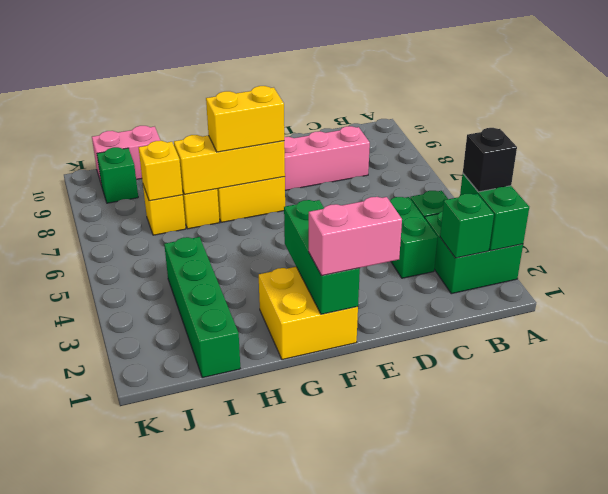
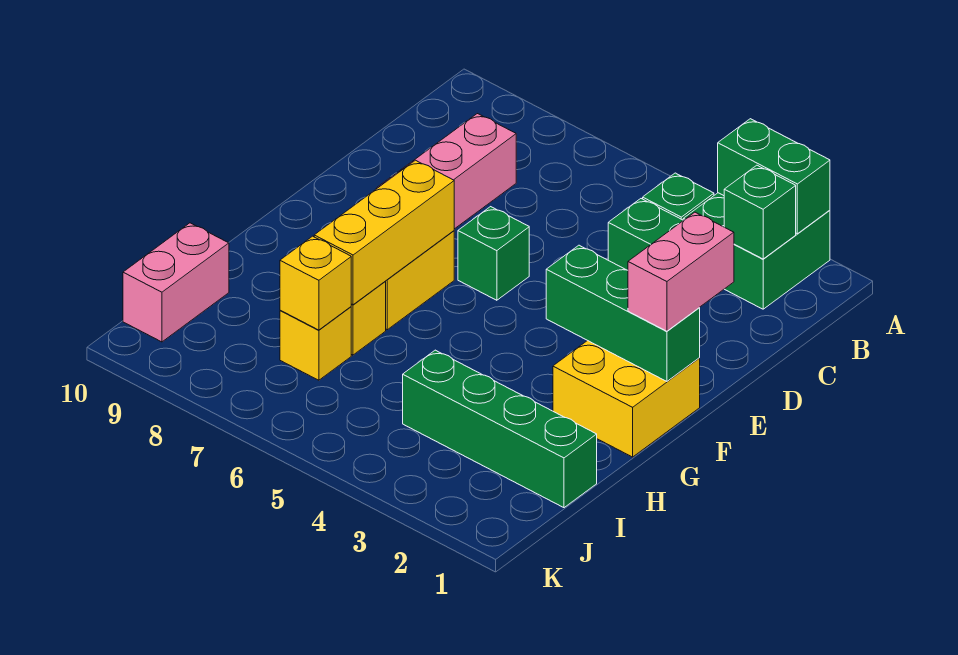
black brick A3 level 3 -> none
yellow brick F7:G7 level 3 -> none
green brick J9 level 1 -> green brick E6 level 1

